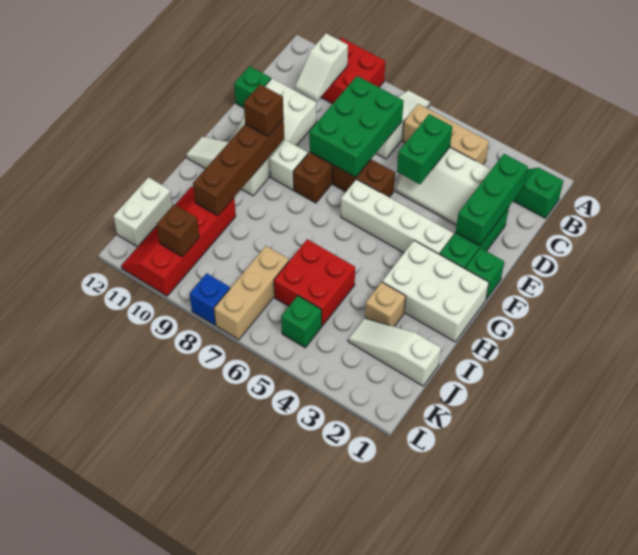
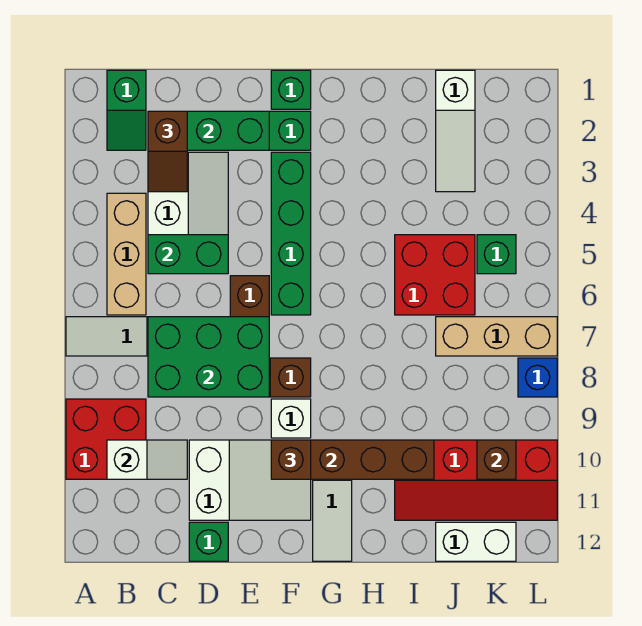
none -> brown slope C2:C3 level 3 top 2
white brick F3:F6 level 1 -> green brick F3:F6 level 1
white brick G1:H3 level 1 -> none
tan brick I3 level 1 -> none

